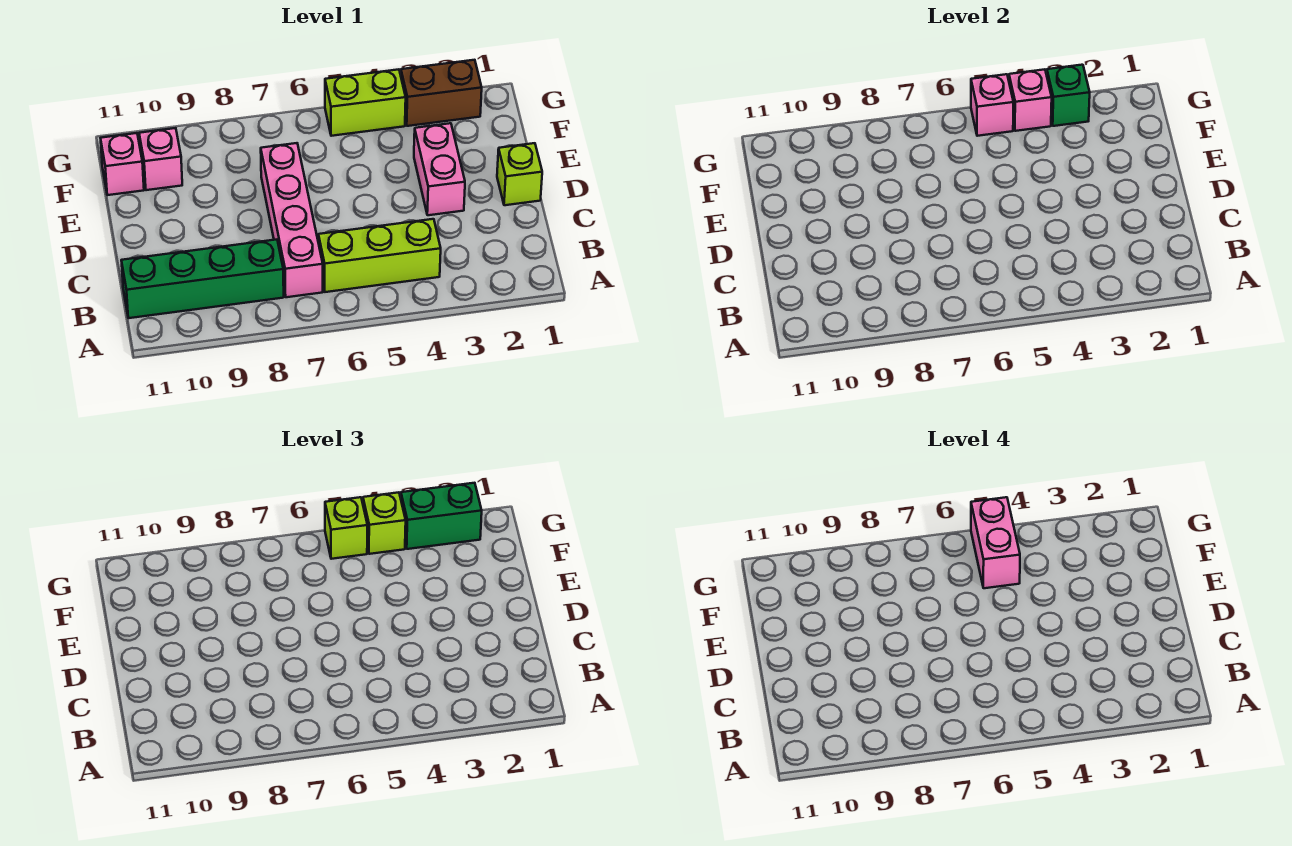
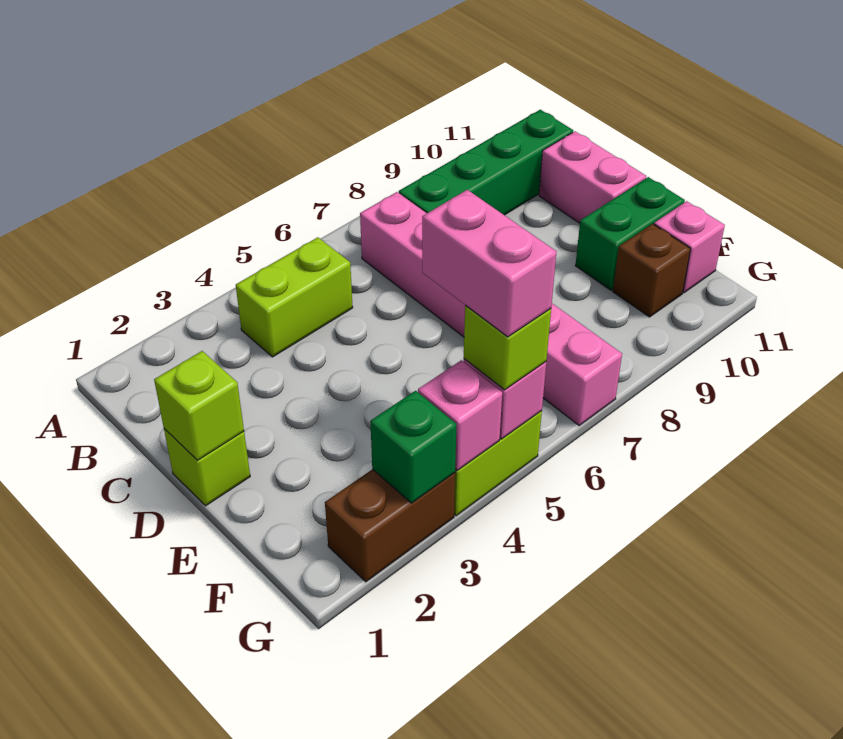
lime brick B4:B6 level 1 -> lime brick B4:B5 level 1
pink brick B7:E7 level 1 -> pink brick B7:G7 level 1
pink brick D3:E3 level 1 -> pink brick C11:D11 level 1
pink brick F10 level 1 -> brown brick F10 level 1
green brick G2:G3 level 3 -> green brick E10:E11 level 1
lime brick G4 level 3 -> lime brick D1 level 2

